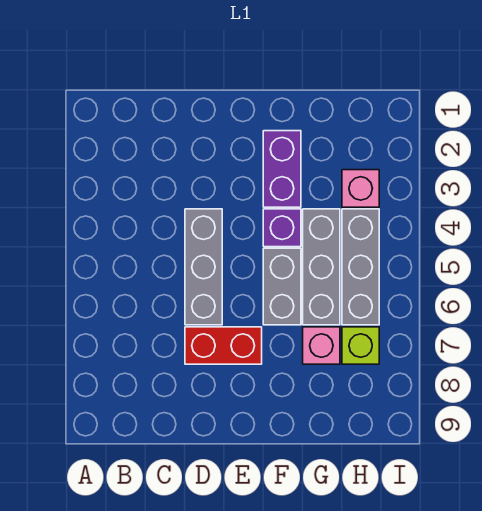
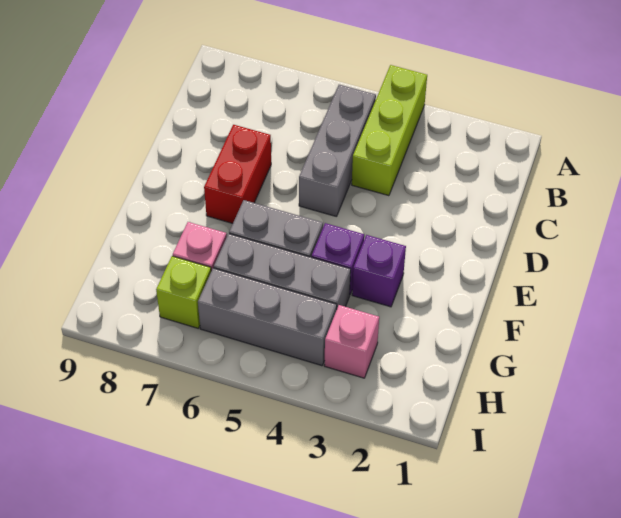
none -> lime brick A4:C4 level 1
grey brick D4:D6 level 1 -> grey brick B5:D5 level 1
purple brick F2:F3 level 1 -> purple brick F3 level 1

